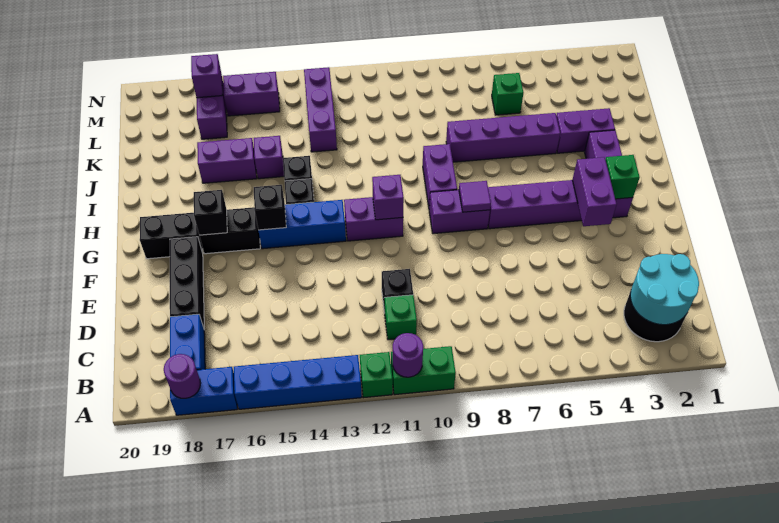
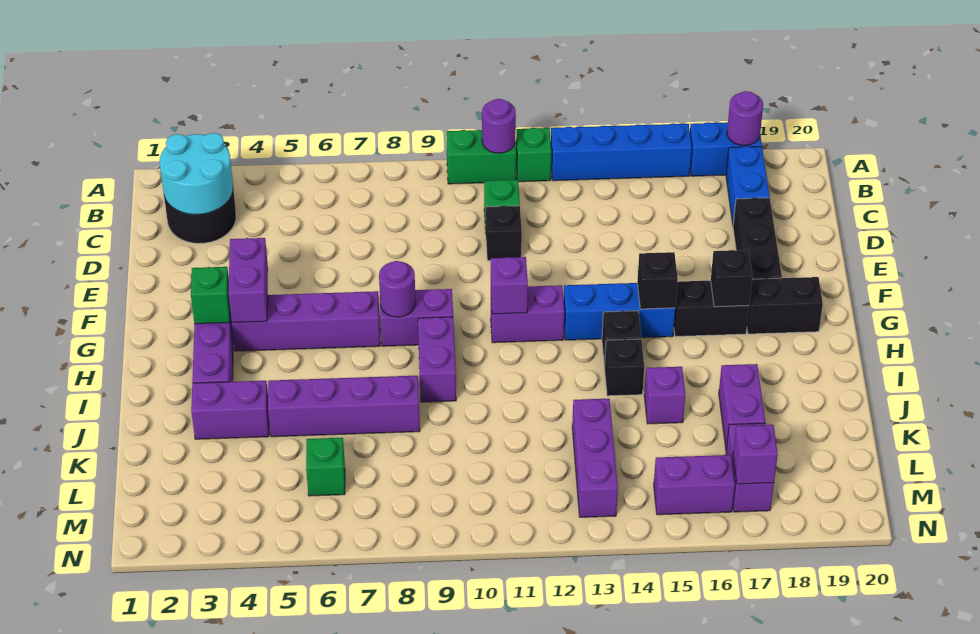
purple tile G8 level 2 -> purple round brick G8 level 2
purple brick J16:J17 level 1 -> purple brick J17:K17 level 1

